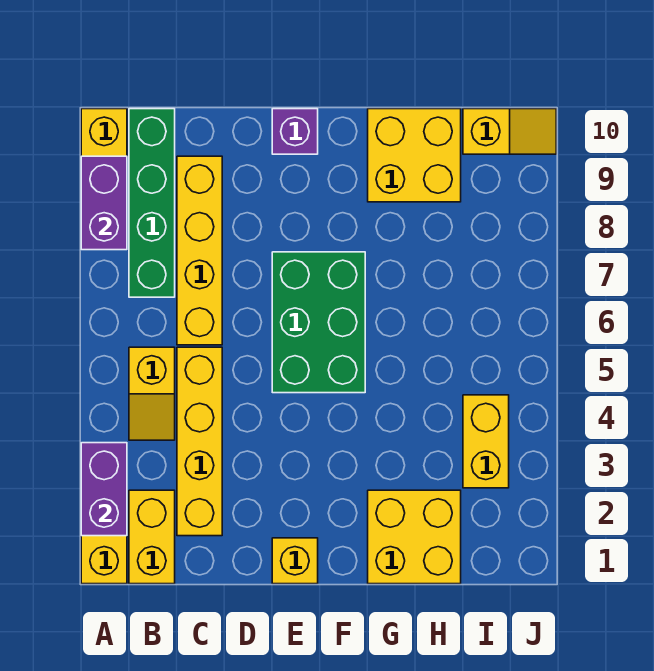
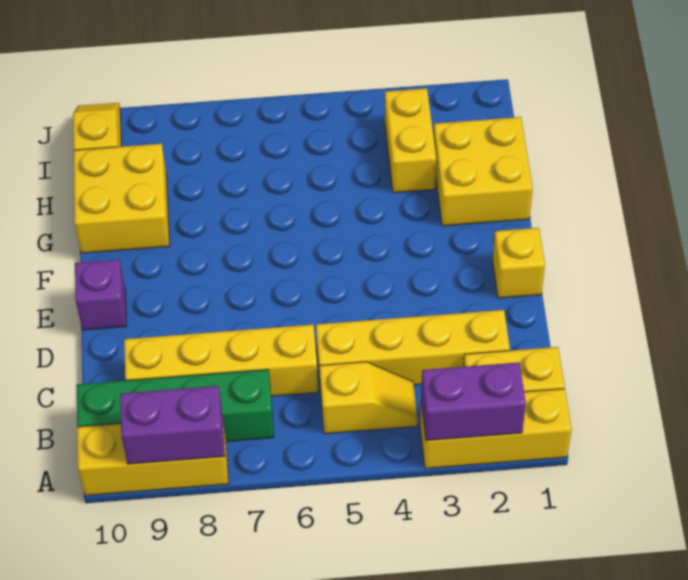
green brick E5:F7 level 1 -> none
yellow brick I3:I4 level 1 -> yellow brick H3:I3 level 1

